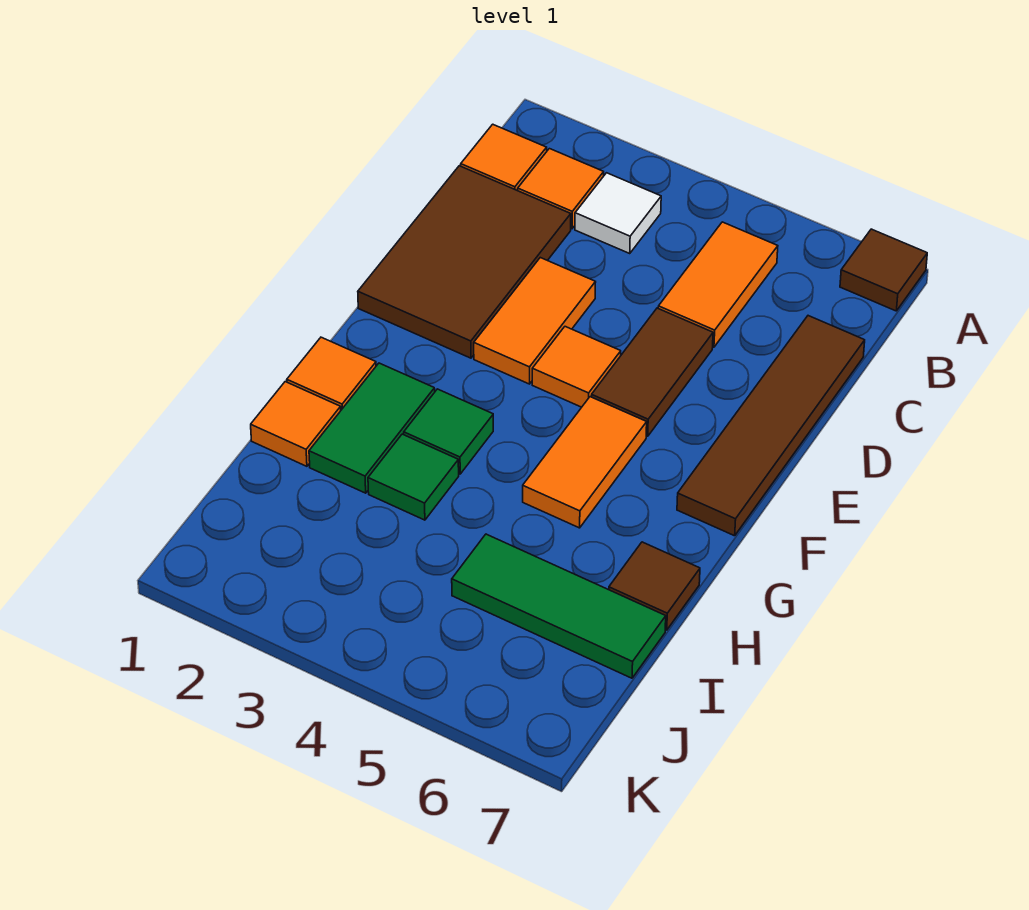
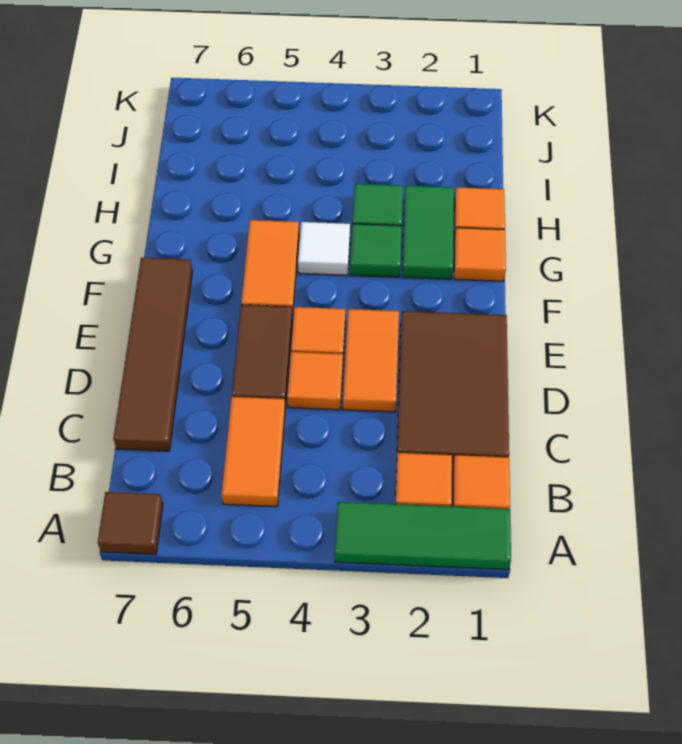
white tile B3 level 1 -> white tile G4 level 1
none -> orange tile D4 level 1
brown tile H7 level 1 -> none
green tile I5:I7 level 1 -> green tile A1:A3 level 1

